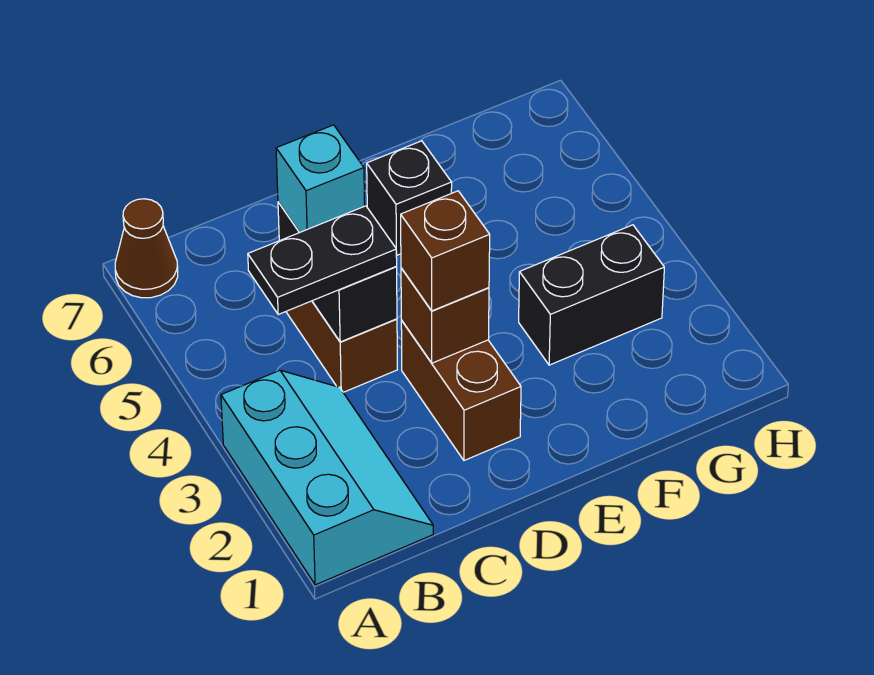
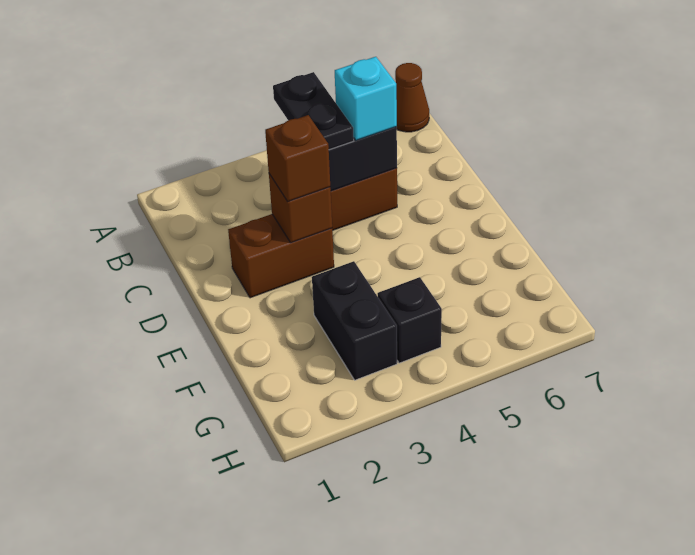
cyan slope A1:B3 level 1 top A -> none
black brick E6 level 1 -> black brick G4 level 1

